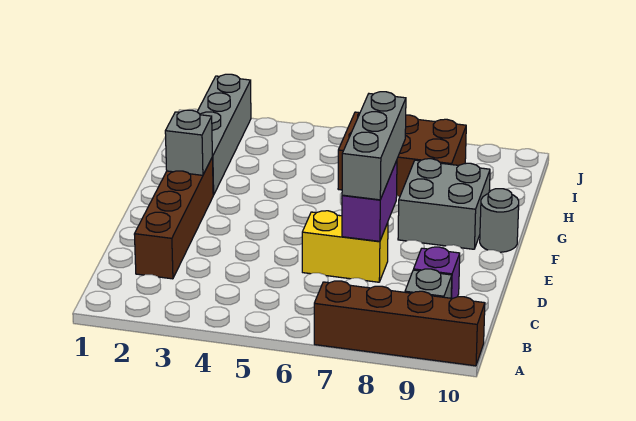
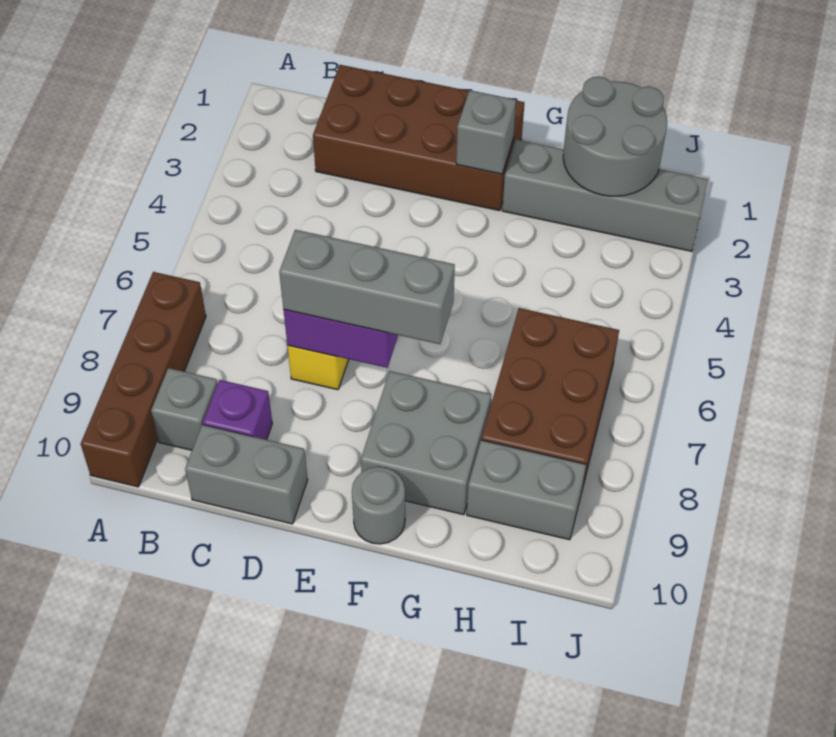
brown brick C2:F2 level 1 -> brown brick C1:F2 level 1
none -> grey brick C10:D10 level 1
none -> grey round brick H1:I2 level 2
none -> grey brick H9:I9 level 1

